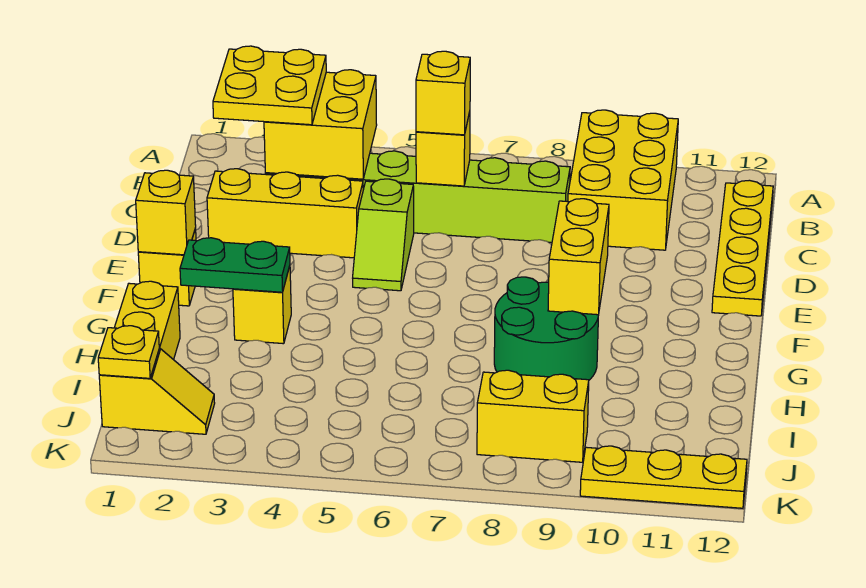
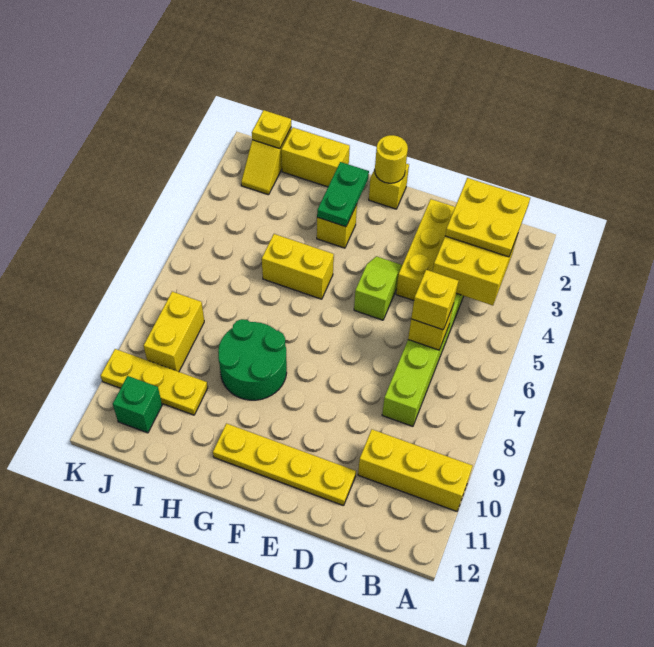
yellow brick A9:C10 level 1 -> yellow brick A10:C10 level 1
yellow plate B12:E12 level 1 -> yellow plate D11:G11 level 1
lime slope D5:E5 level 1 top D -> lime slope E4:E5 level 1 top 5
yellow brick F1 level 2 -> yellow round brick F1 level 2
yellow brick F9:G9 level 2 -> yellow brick G5:H5 level 1
none -> green brick J11 level 1
yellow plate K10:K12 level 1 -> yellow plate I10:K10 level 1

